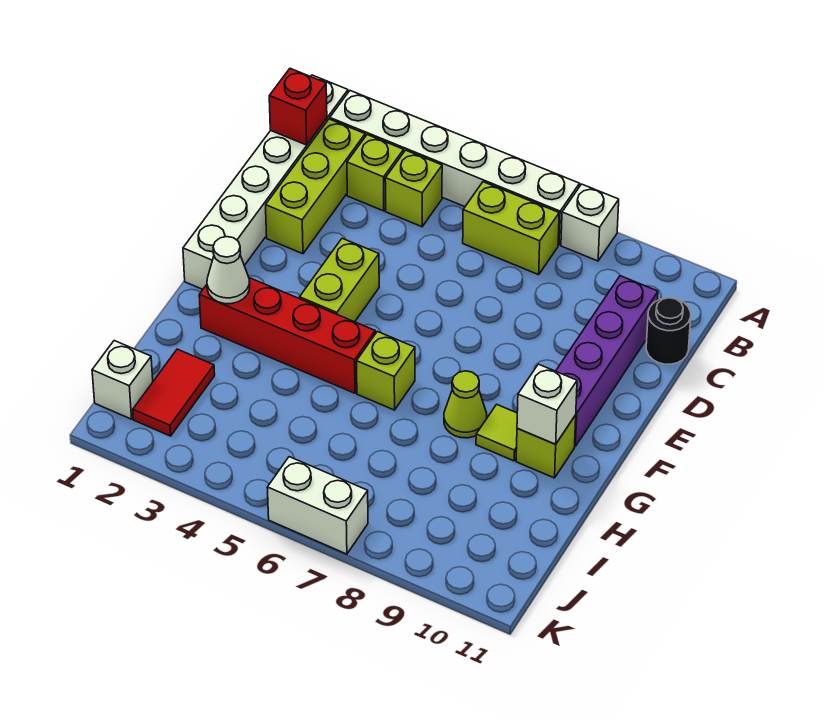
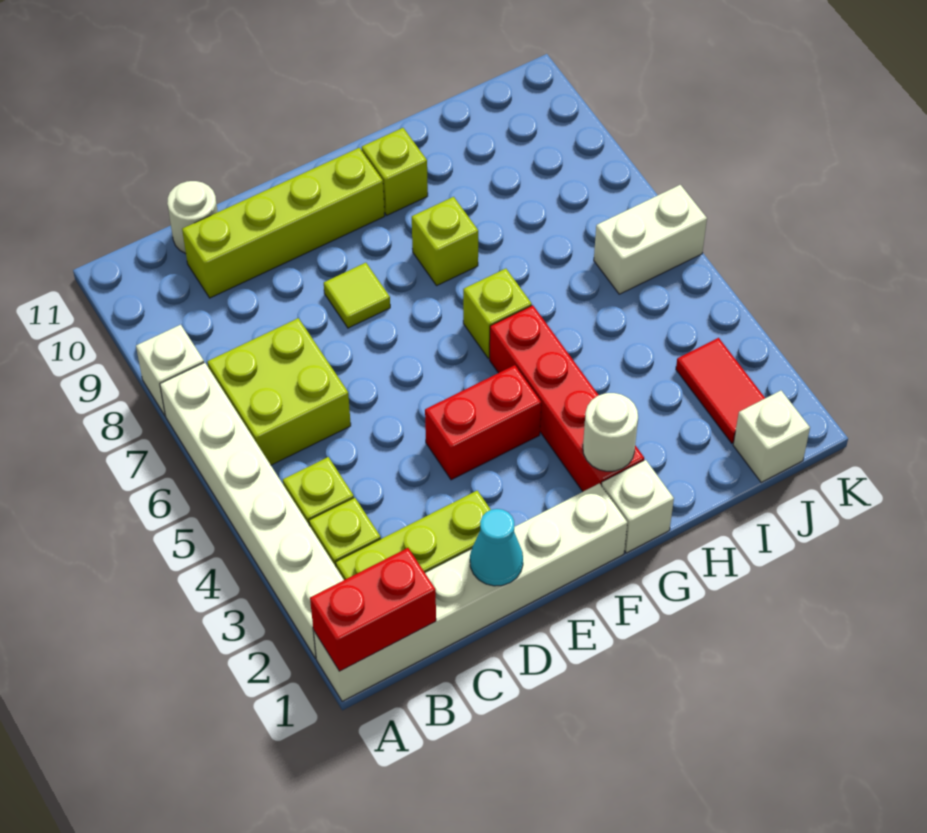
red brick B1 level 2 -> red brick A1:B1 level 2
lime brick B6:B7 level 1 -> lime brick B6:C7 level 1
purple brick C10:F10 level 1 -> lime brick C10:F10 level 1
black round brick C11 level 1 -> white round brick C11 level 1
none -> cyan cone D1 level 2
lime brick E4:F4 level 1 -> red brick E4:F4 level 1
white cone G2 level 2 -> white round brick G2 level 2
lime cone G8 level 1 -> lime brick G8 level 1
lime tile G9 level 1 -> lime tile E8 level 1
white brick G10 level 2 -> white brick G1 level 1
red tile I2:J2 level 1 -> red tile J2:J3 level 1
white brick K6:K7 level 1 -> white brick J6:K6 level 1

